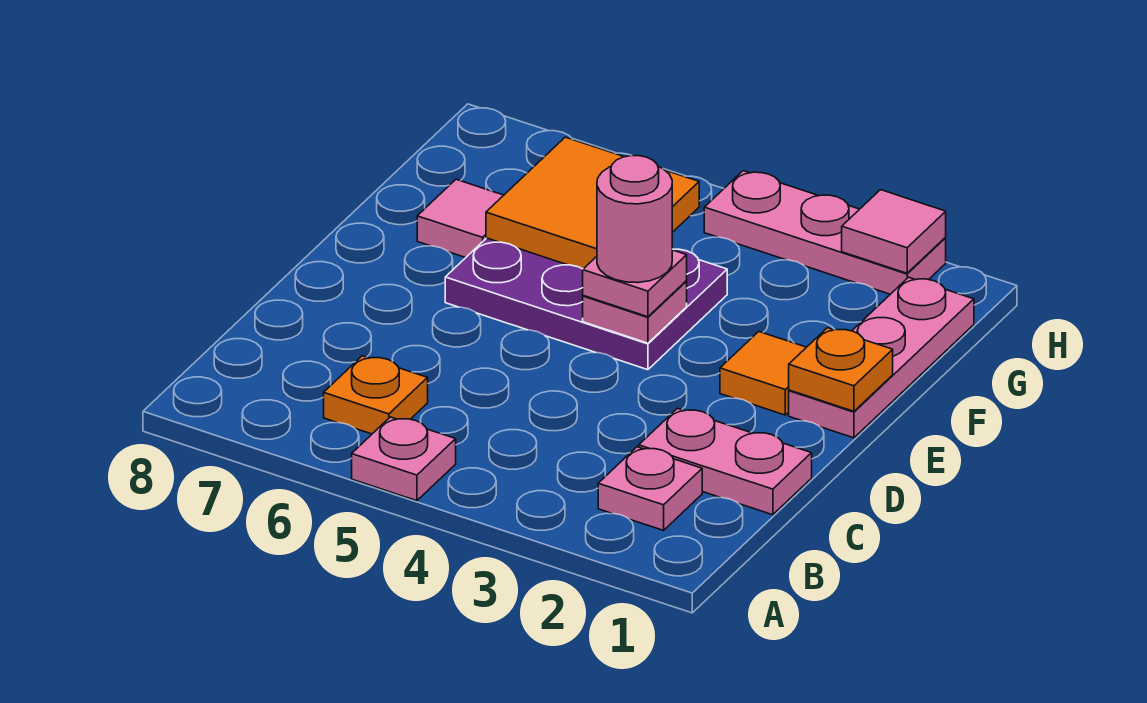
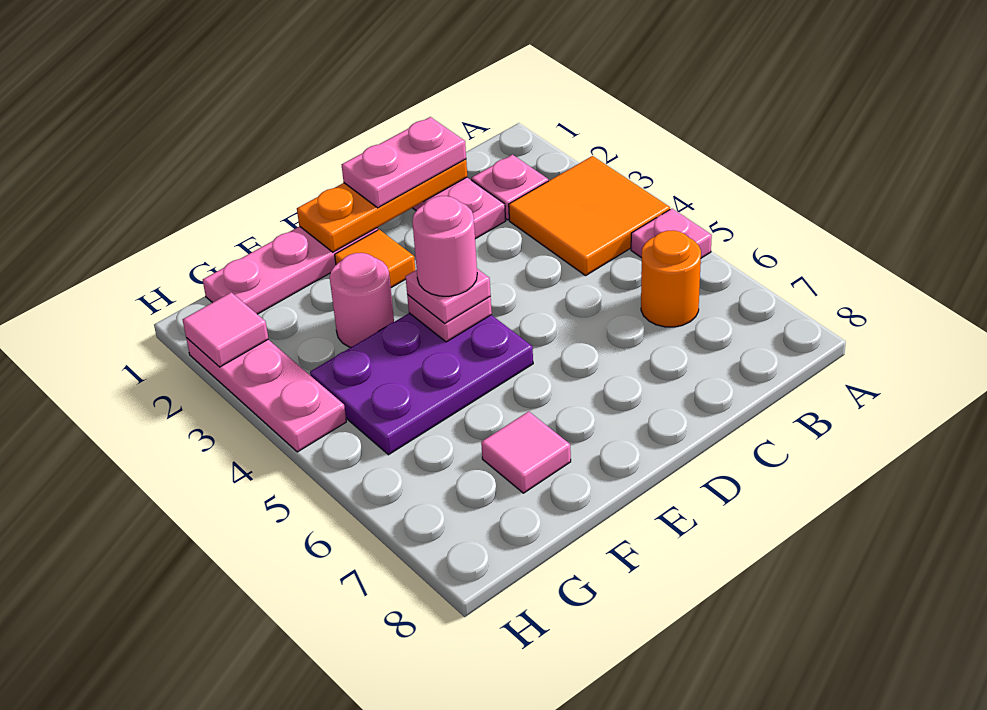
orange plate B6 level 1 -> orange round brick B6 level 1
none -> pink plate C1:D1 level 3
orange plate E1 level 2 -> orange plate C1:E1 level 2
purple plate E4:F6 level 1 -> purple plate E4:G5 level 1
none -> pink round brick F3 level 1
orange tile F5:G6 level 2 -> orange tile A3:B4 level 1

